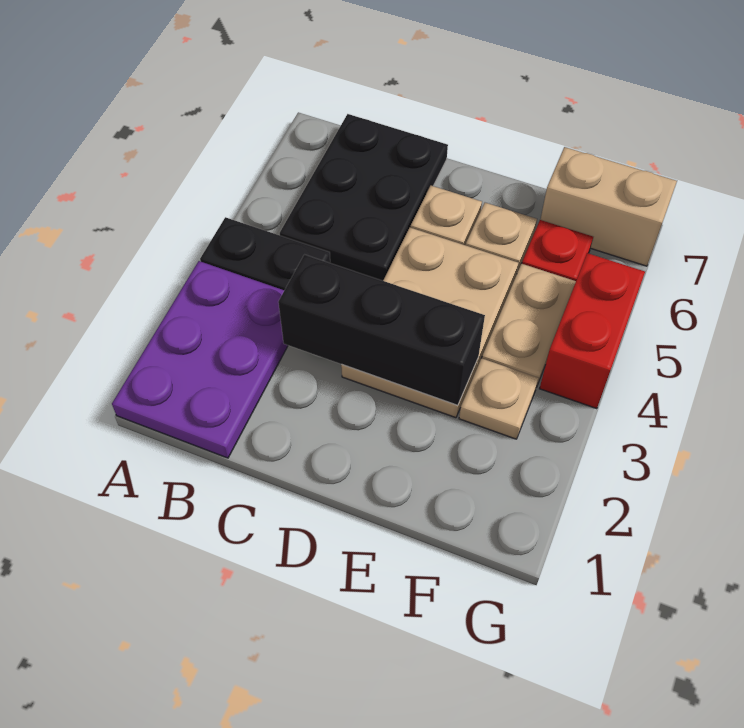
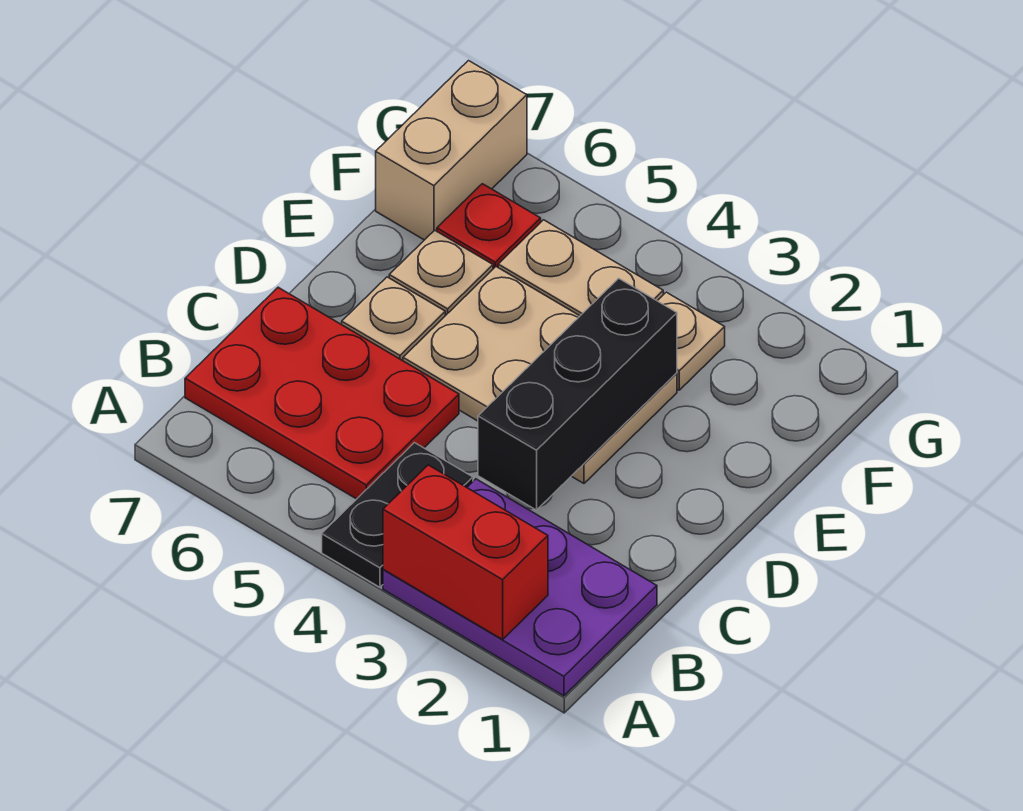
black plate B5:C7 level 1 -> red plate B5:C7 level 1
red brick G4:G5 level 1 -> red brick A2:A3 level 2

